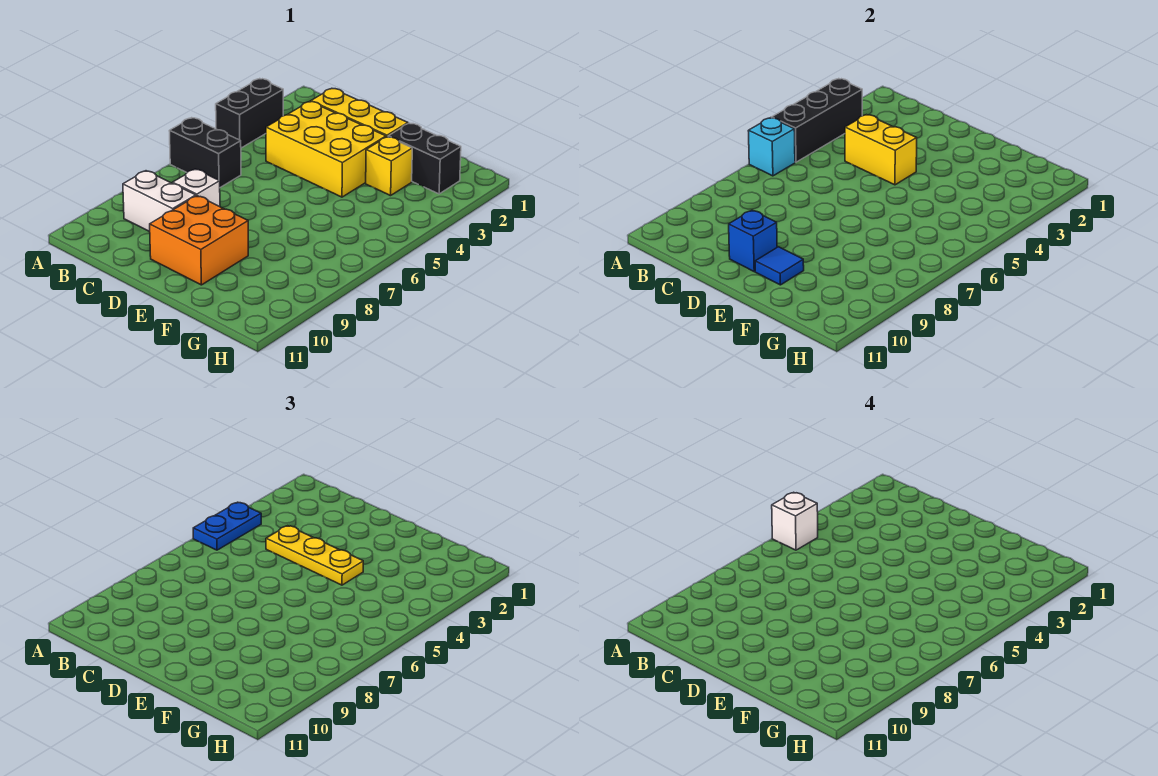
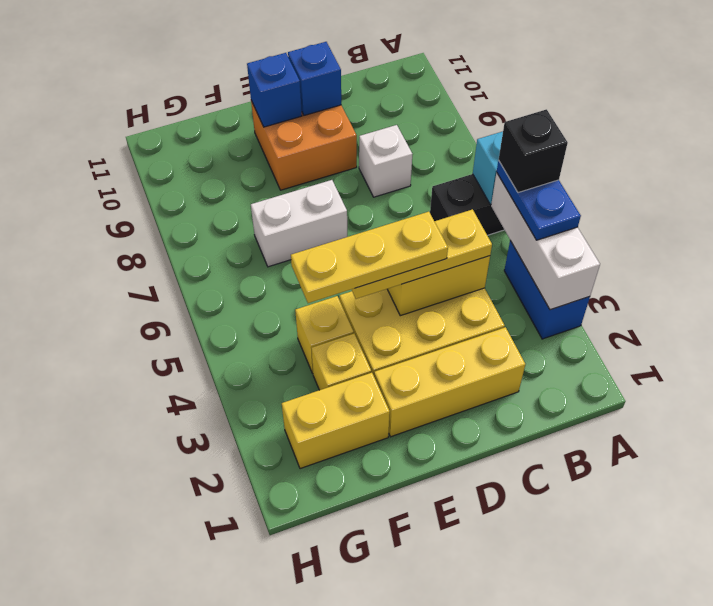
black brick A3:A4 level 1 -> blue brick A3:A4 level 1
black brick A3:A5 level 2 -> white brick A3:A5 level 2
white brick A5 level 4 -> black brick A5 level 4
white brick B9:C9 level 1 -> white brick E7:F7 level 1
none -> yellow plate D4:F4 level 4
blue tile E10 level 2 -> blue brick E10 level 2
black brick F2:G2 level 1 -> yellow brick F2:G2 level 1
none -> yellow brick F4 level 1

